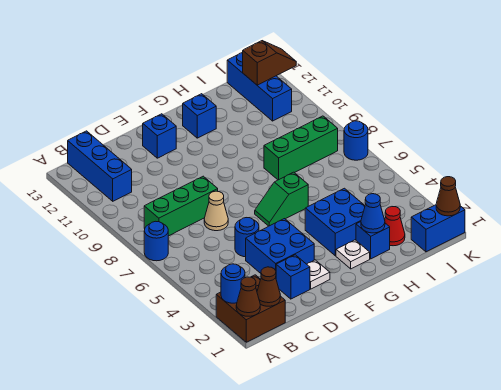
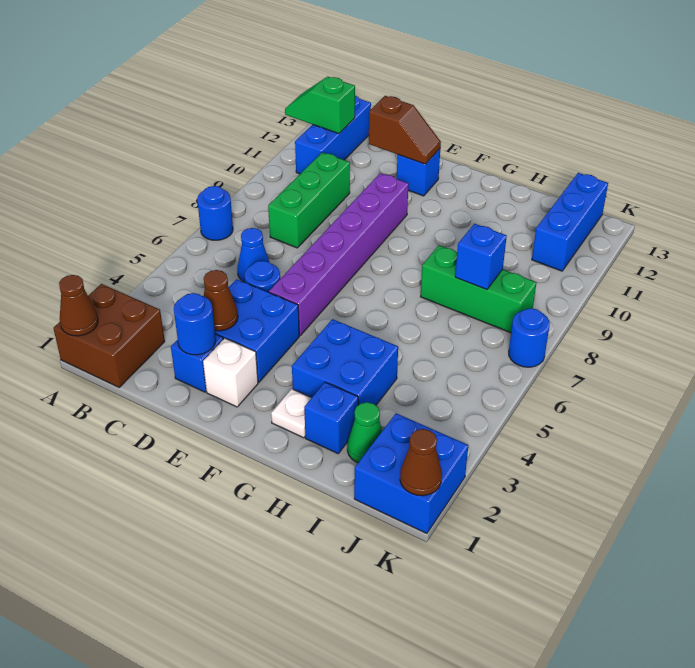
blue round brick A2 level 2 -> blue round brick D2 level 2
brown cone B1 level 2 -> brown cone D3 level 2
green brick B8:D8 level 1 -> green brick C8:C10 level 1
tan cone D7 level 1 -> none
white plate E2 level 1 -> white brick E2 level 1
none -> purple brick E5:E10 level 1
green slope F6:G6 level 1 top G -> green slope A12:B12 level 2 top B
blue brick G12 level 1 -> blue brick I8 level 2
blue cone H2 level 2 -> blue cone C6 level 1
red cone I2 level 1 -> green cone I2 level 1
blue brick J1:K1 level 1 -> blue brick J1:K2 level 1
brown slope J12:K12 level 2 top J -> brown slope D12:E12 level 2 top D

